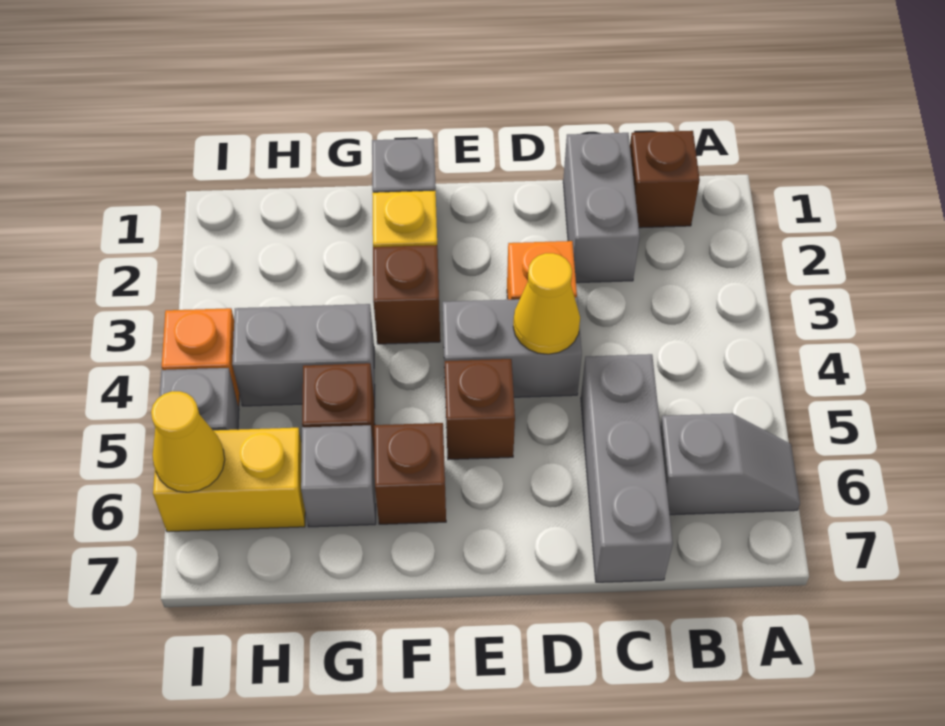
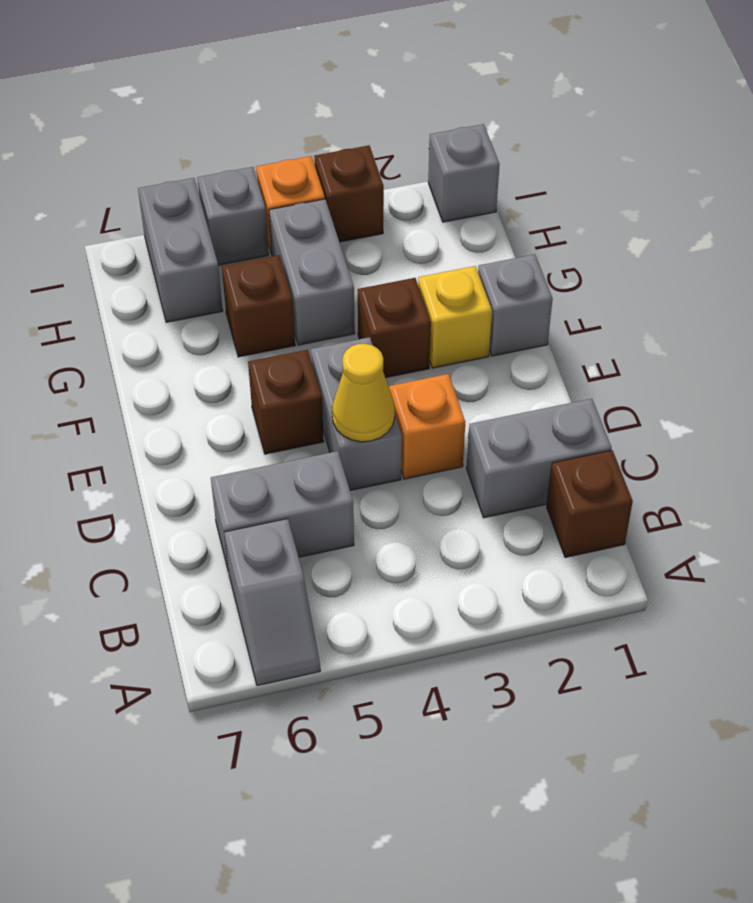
grey brick C5:C7 level 1 -> grey brick C5:C6 level 1
brown brick F6 level 1 -> brown brick I3 level 1
grey brick G6 level 1 -> grey brick I1 level 1
yellow brick H6:I6 level 1 -> grey brick H6:I6 level 1
yellow cone I6 level 2 -> none

